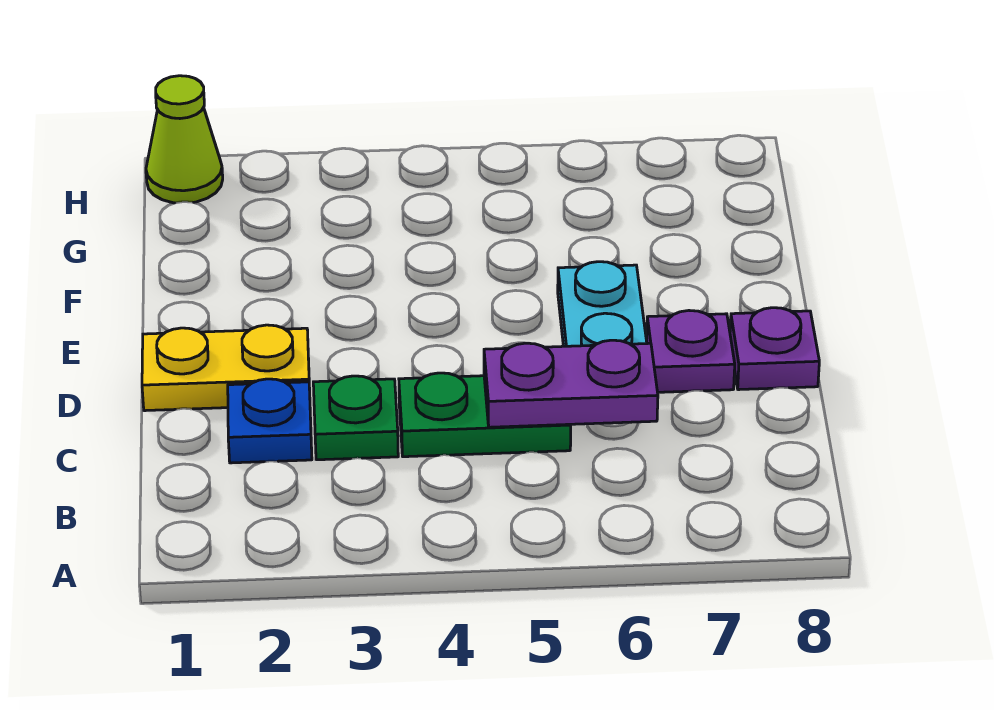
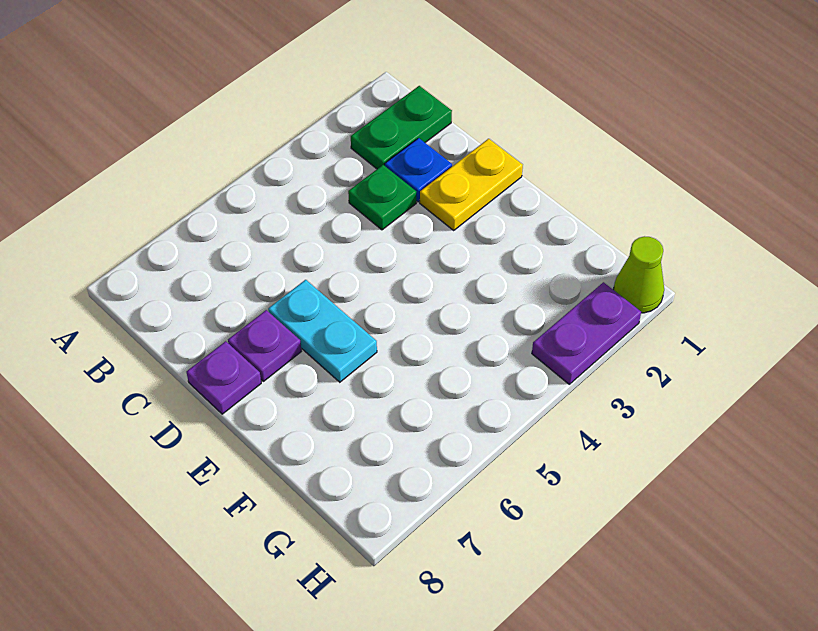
green plate C4:C5 level 1 -> green plate B1:B2 level 1
purple plate C5:C6 level 2 -> purple plate H2:H3 level 1

